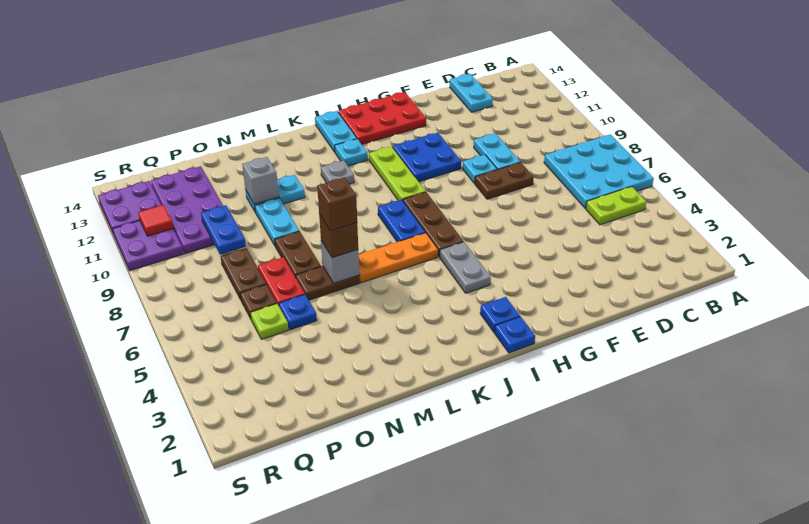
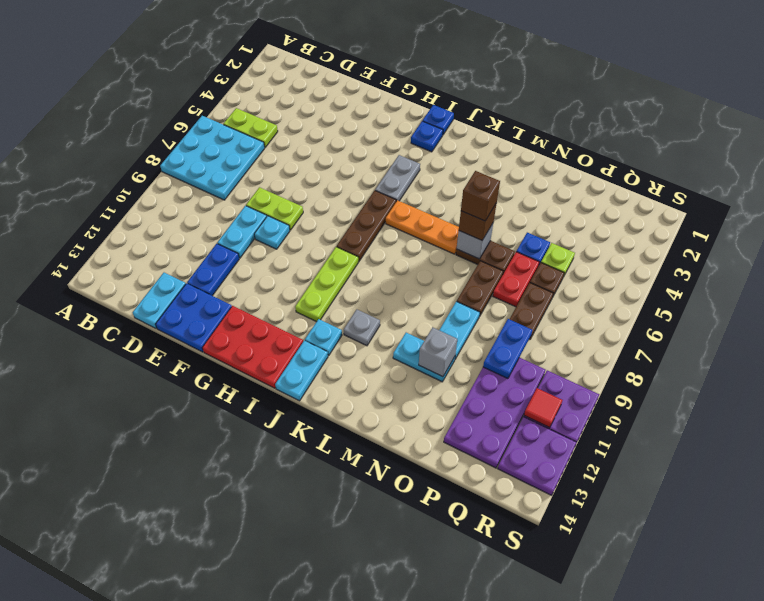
brown plate E8:F8 level 1 -> lime plate E8:F8 level 1
blue plate G10:H11 level 1 -> blue plate E13:F14 level 1
blue plate J7:J8 level 1 -> blue plate E11:E12 level 1

